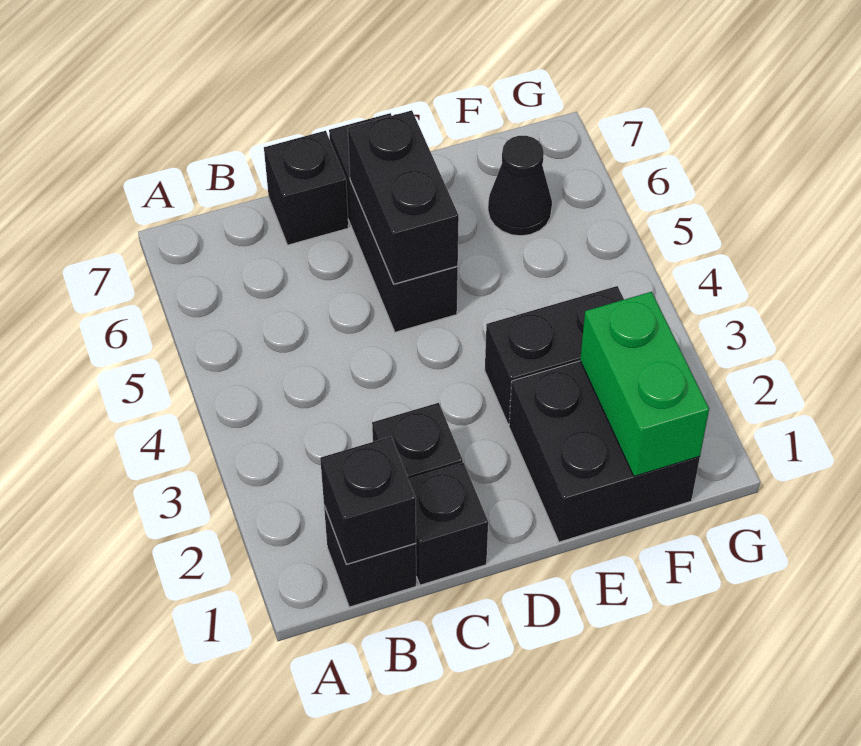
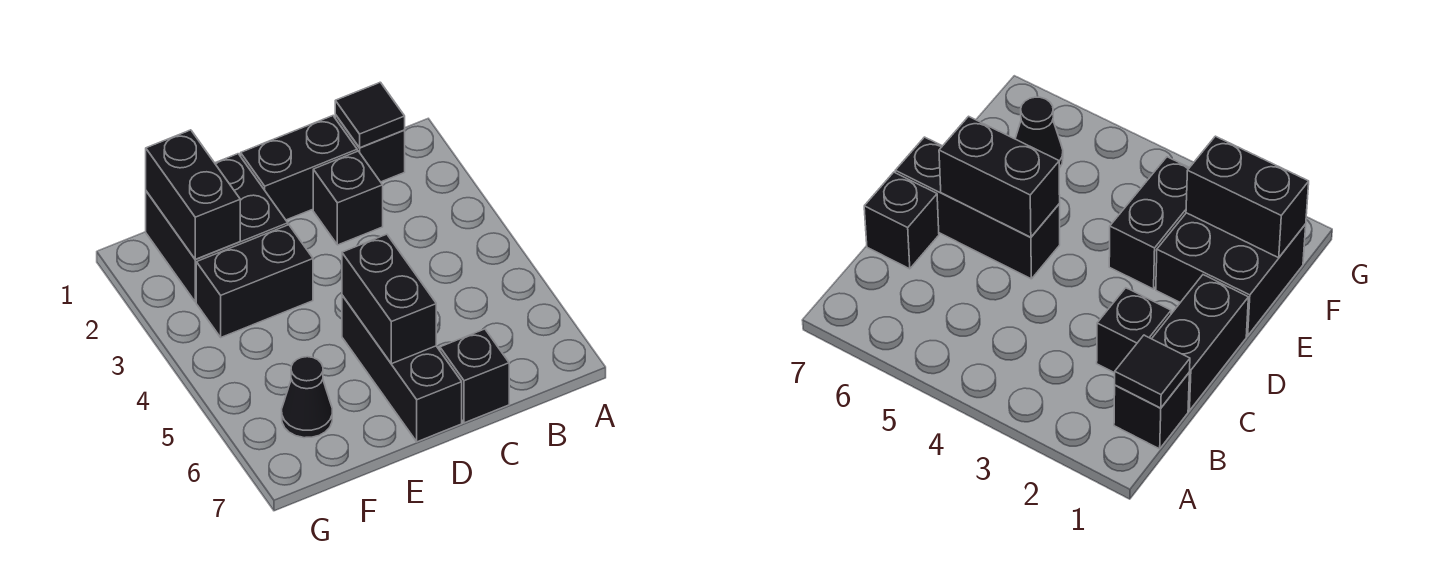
black brick B1 level 2 -> black tile B1 level 2
black brick C1 level 1 -> black brick C1:D1 level 1
green brick F1:F2 level 2 -> black brick F1:F2 level 2

